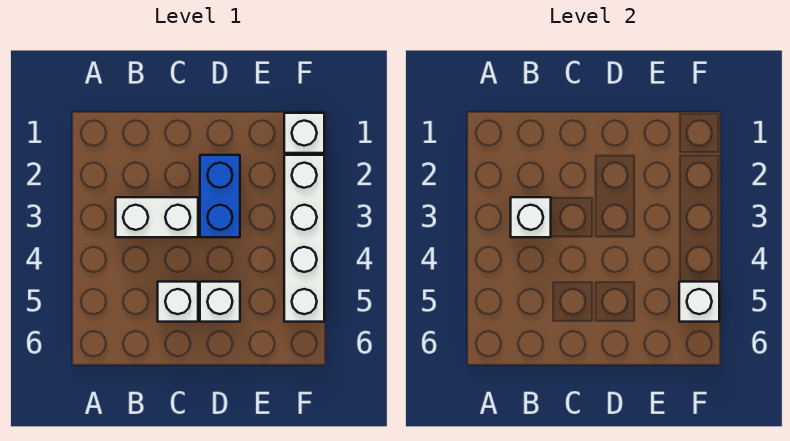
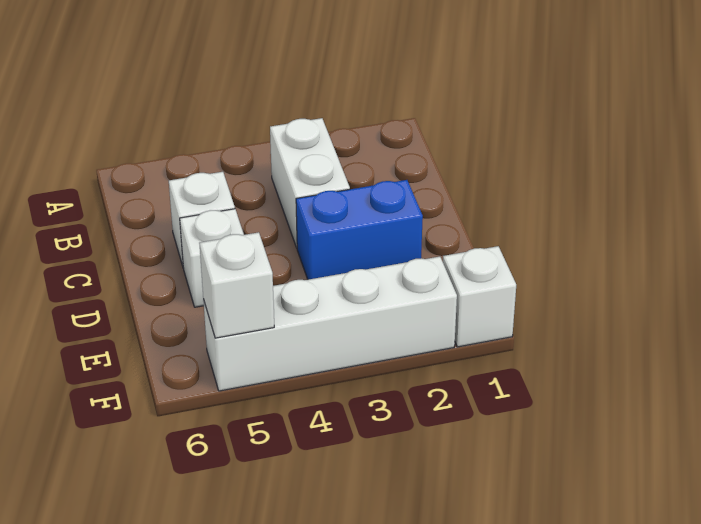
white brick B3 level 2 -> none

